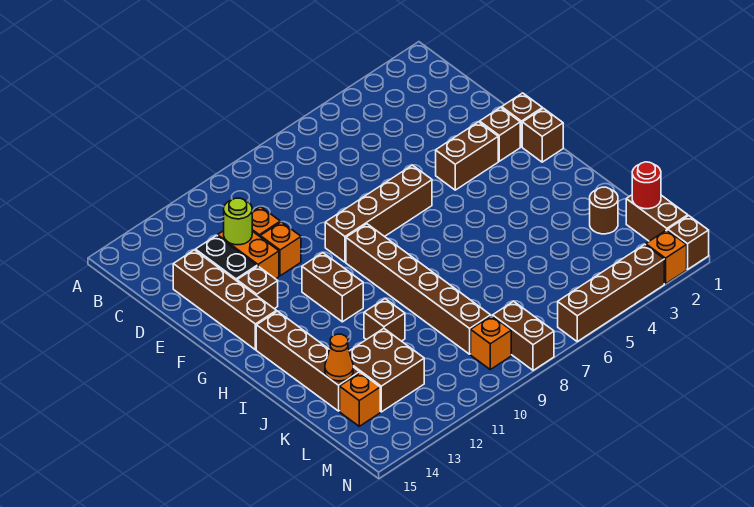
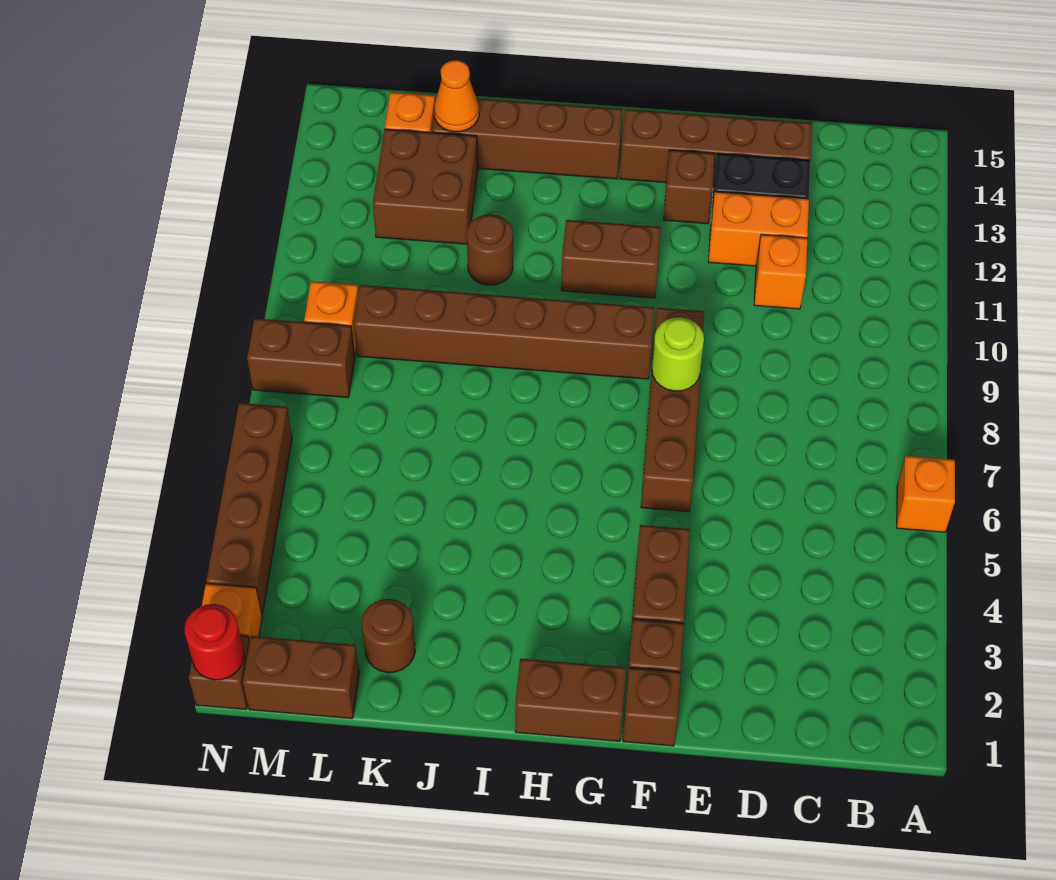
lime round brick D12 level 2 -> lime round brick F8 level 2
orange brick E11 level 1 -> orange brick A6 level 1
brown brick G1 level 1 -> brown brick G1:H1 level 1
brown brick J11 level 1 -> brown round brick J11 level 1
red round brick L1 level 2 -> red round brick N1 level 2

